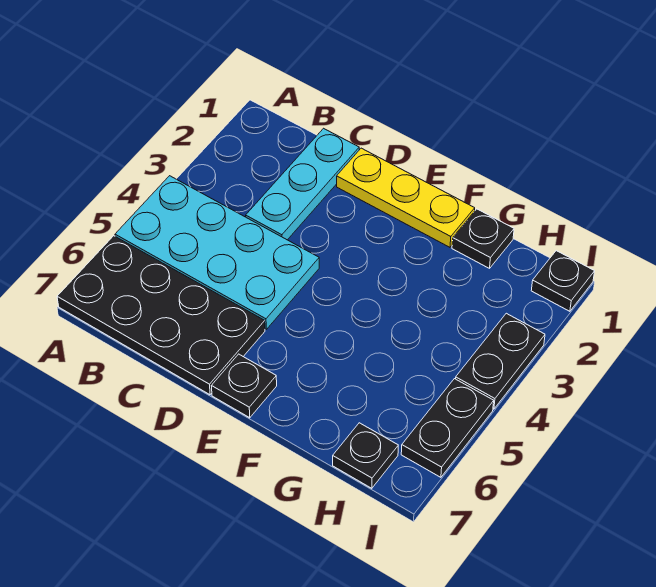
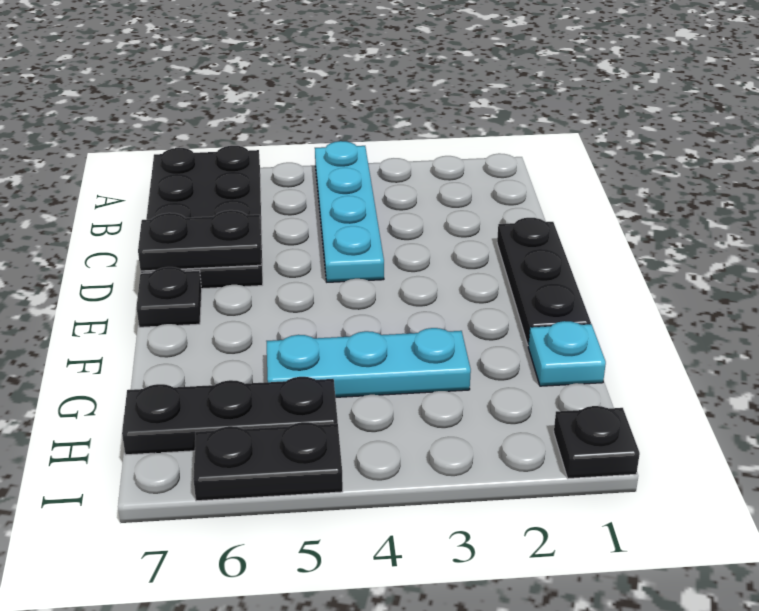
cyan plate A4:D5 level 1 -> cyan plate A4:D4 level 1
cyan plate C1:C3 level 1 -> cyan plate G3:G5 level 1
yellow plate D1:F1 level 1 -> black plate D1:F1 level 1
black plate G1 level 1 -> cyan plate G1 level 1
black plate H7 level 1 -> black plate H5:H7 level 1
black plate I3:I4 level 1 -> black plate D6:D7 level 2

